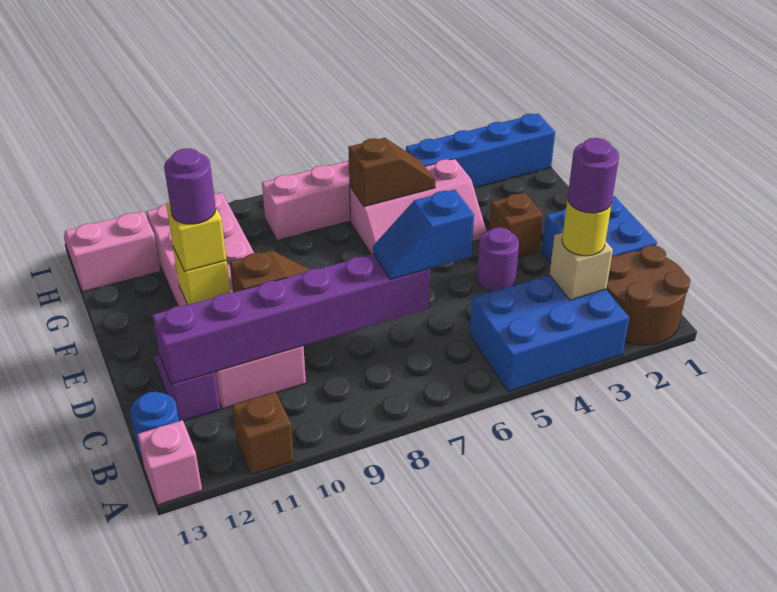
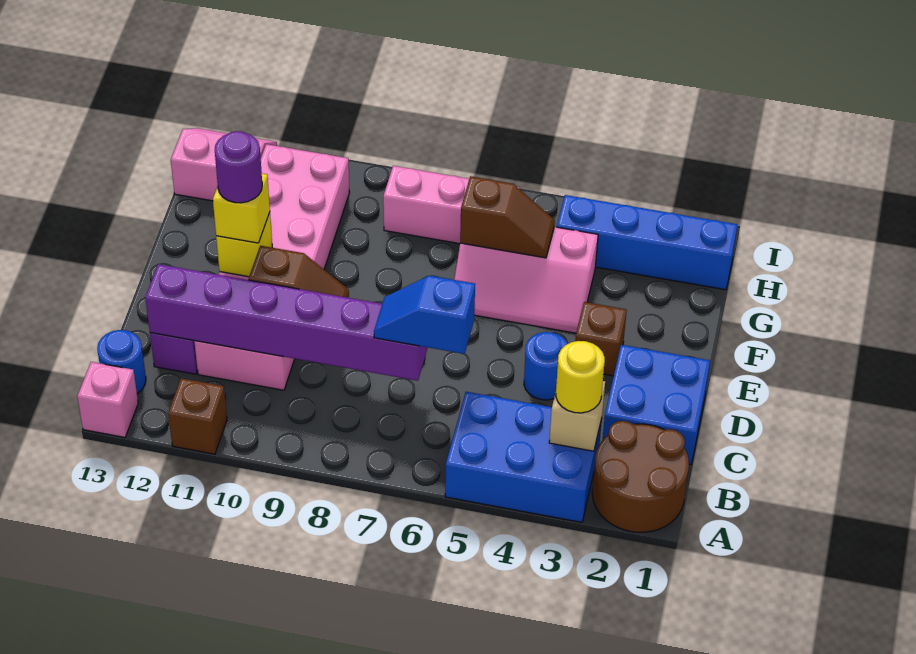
purple round brick B3 level 4 -> none
purple round brick D4 level 1 -> blue round brick D4 level 1

